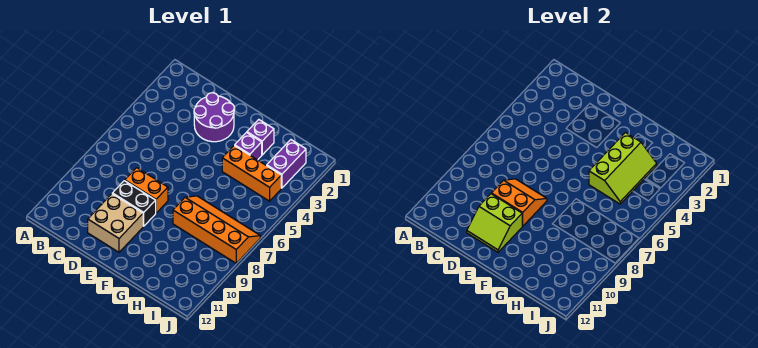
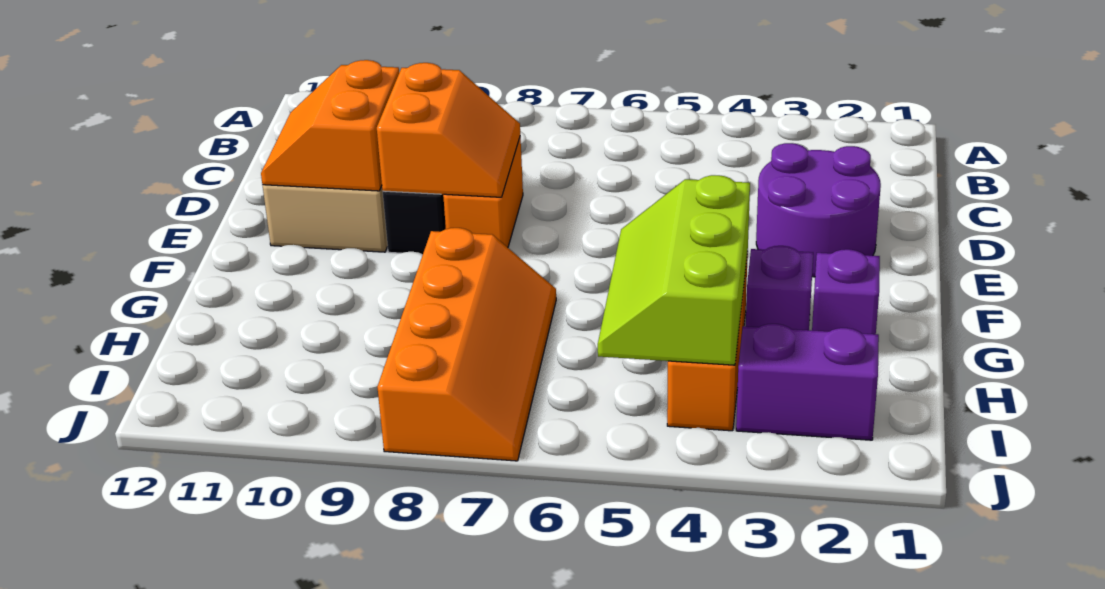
lime slope D10:E11 level 2 top 10 -> orange slope D10:E11 level 2 top 10
lime slope G3:H5 level 2 top G -> lime slope G4:I5 level 2 top 4

